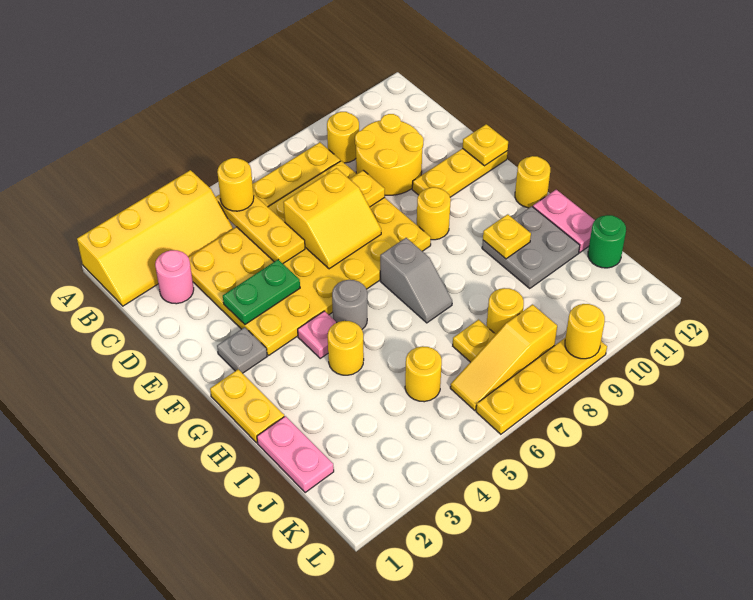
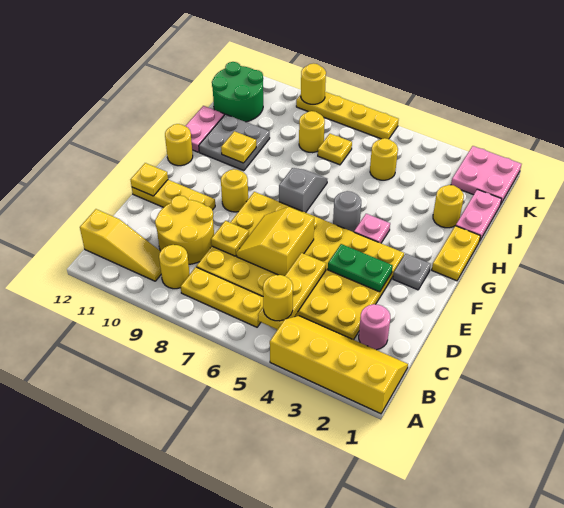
yellow slope D6:E7 level 2 top D -> yellow slope D6:E7 level 2 top 6
yellow round brick H4 level 1 -> yellow round brick I2 level 1
green round brick J12 level 1 -> green round brick J11:K12 level 1
none -> pink plate K1:L2 level 1
yellow slope K6:K8 level 1 top 8 -> yellow slope B10:B12 level 1 top 12

